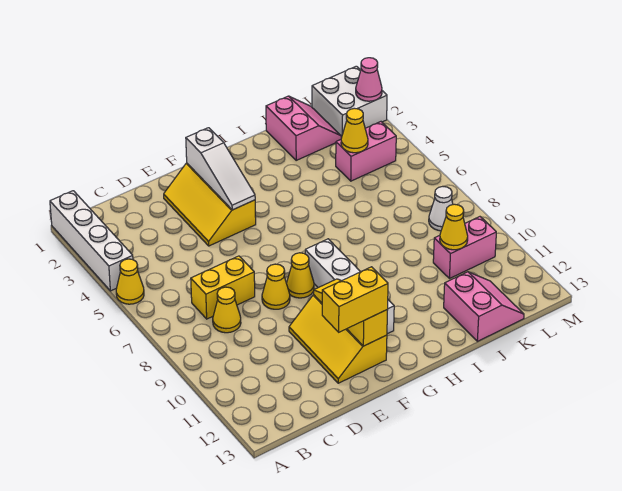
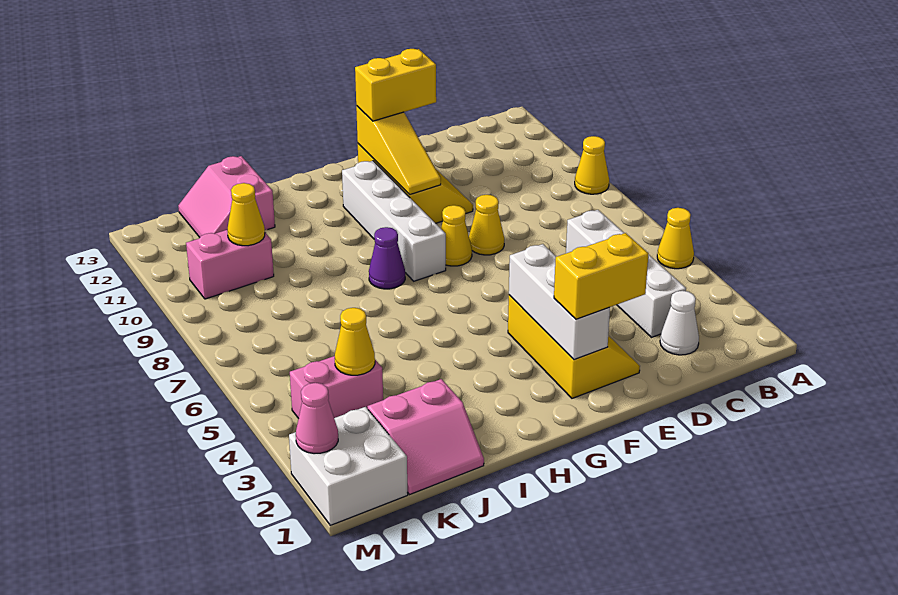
white brick A1:A4 level 1 -> white brick C3:C6 level 1
yellow brick C7:D7 level 1 -> yellow brick E2:F2 level 3
yellow cone C8 level 1 -> yellow cone A9 level 1
white slope F2:F4 level 2 top 2 -> white brick F2:F4 level 2
none -> purple cone H8 level 1
pink slope J1:K2 level 1 top J -> pink slope J1:K2 level 1 top 2
white cone L8 level 1 -> white cone C2 level 1

